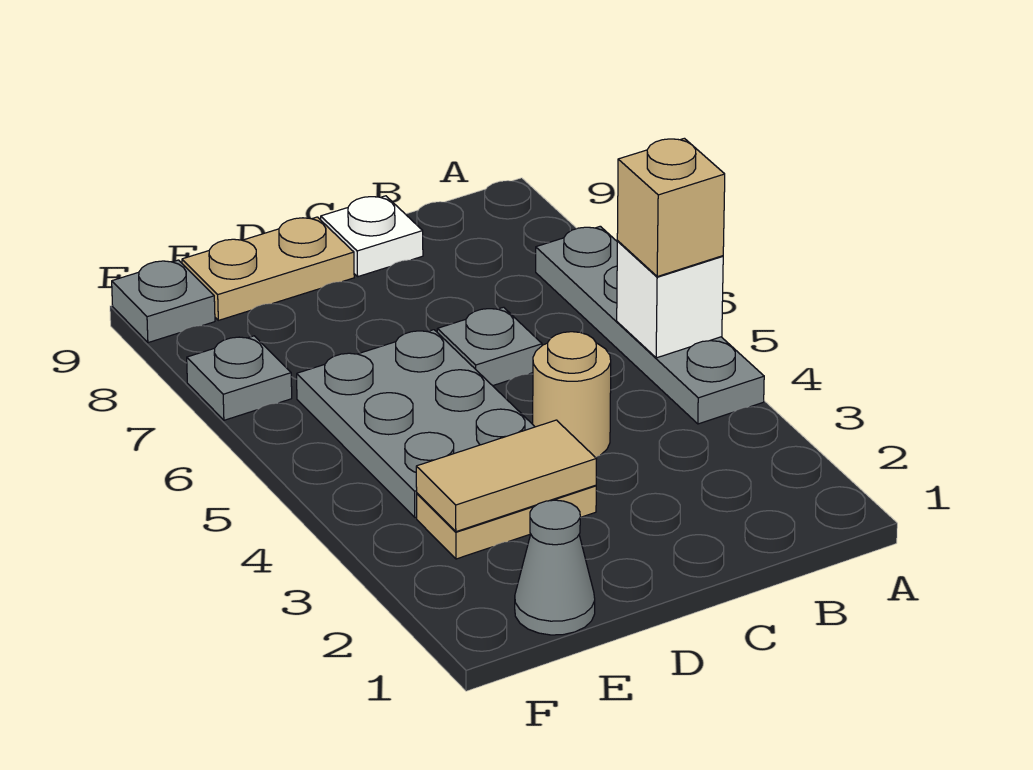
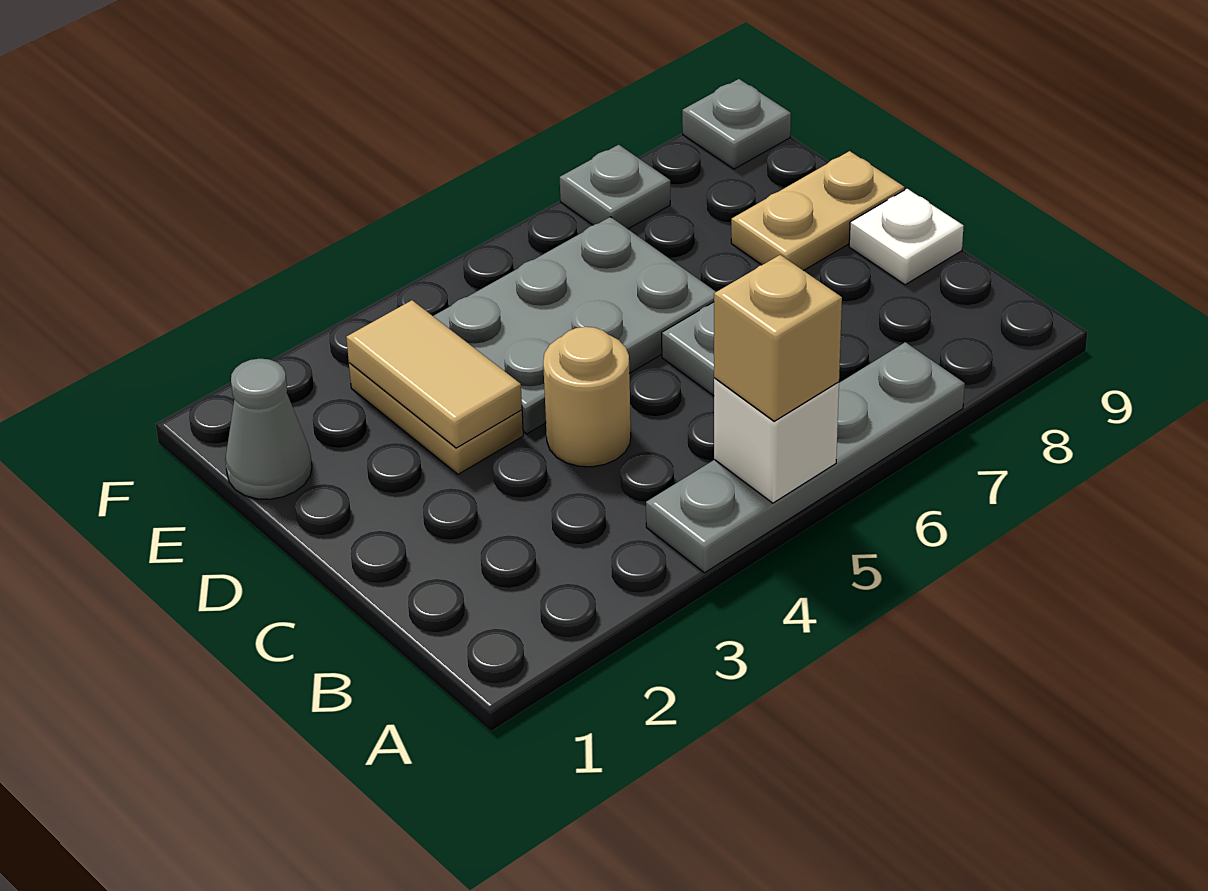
tan plate D9:E9 level 1 -> tan plate D8:D9 level 1

